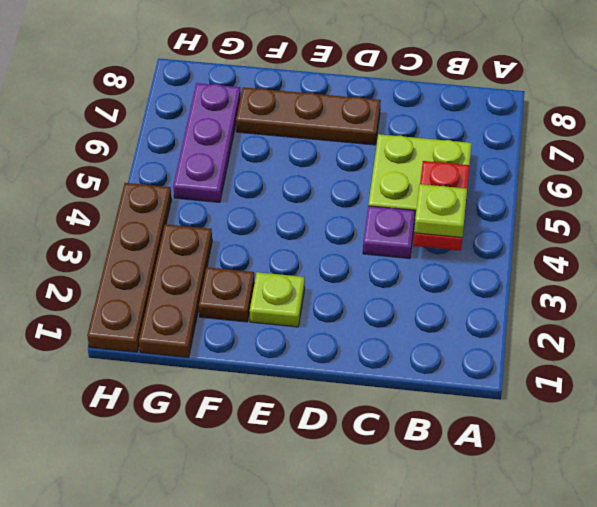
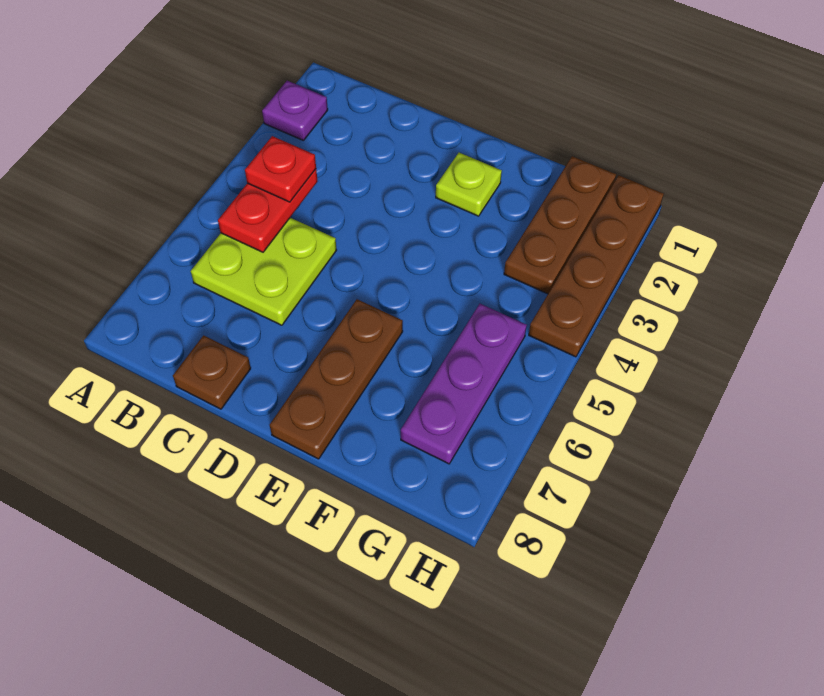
lime plate B4 level 3 -> red plate B4 level 3
purple plate C4 level 1 -> purple plate A2 level 1
brown plate D7:F7 level 1 -> brown plate E6:E8 level 1
brown plate F2 level 1 -> brown plate C8 level 1

